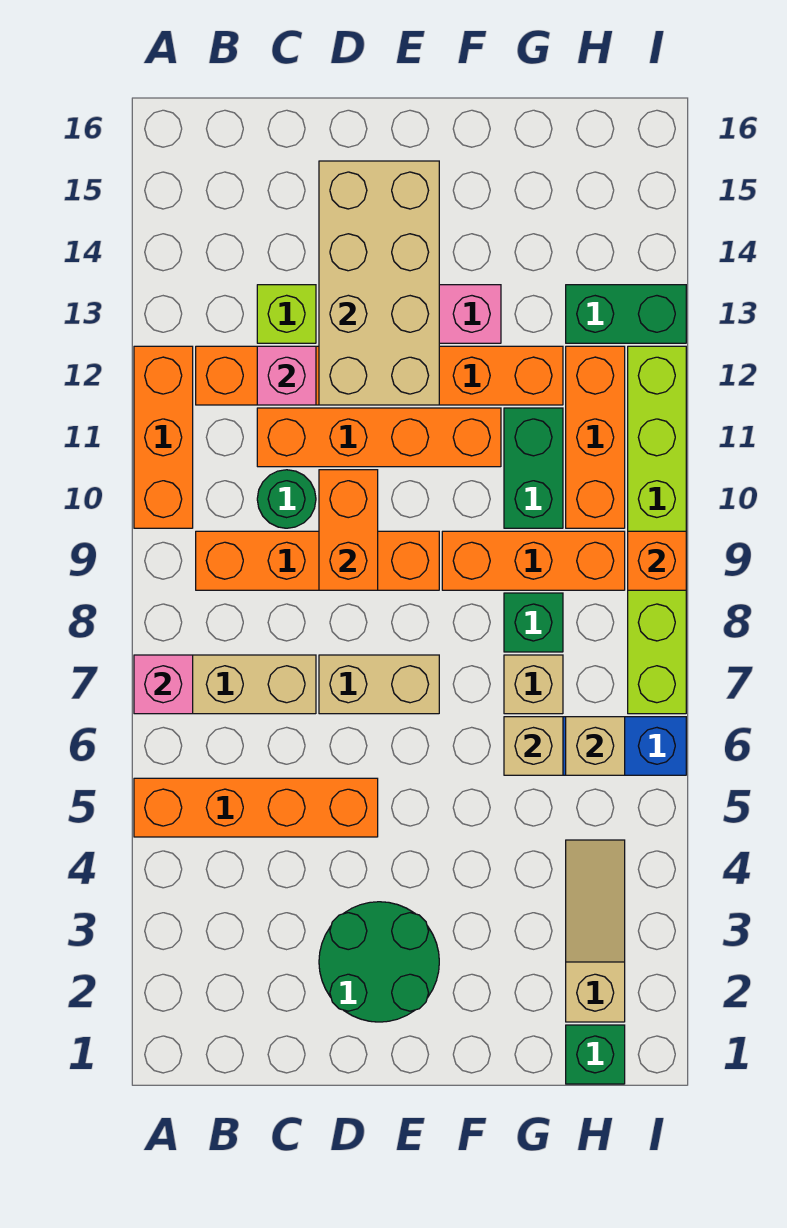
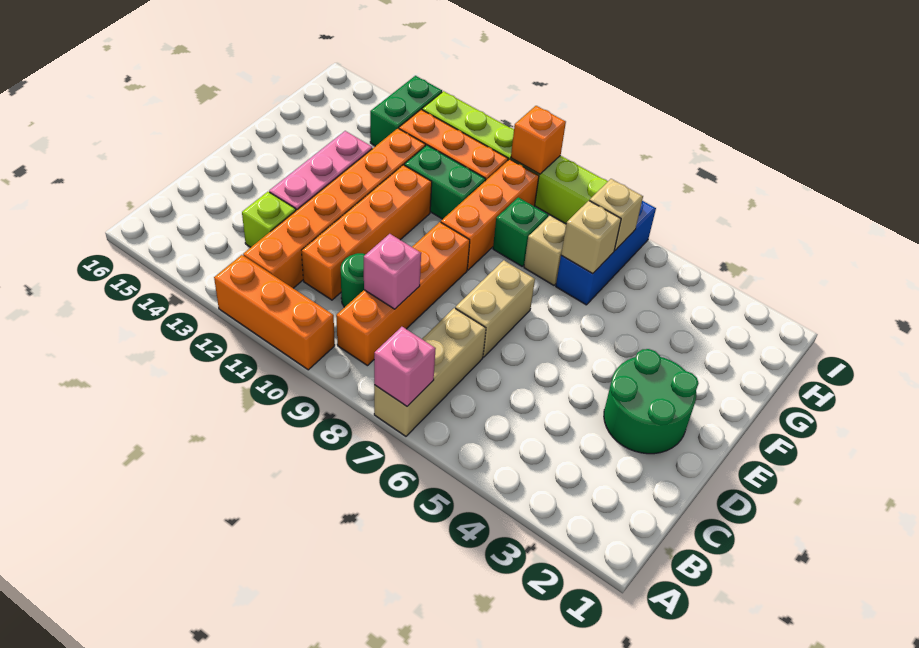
orange brick A5:D5 level 1 -> none
pink brick C12 level 2 -> pink brick C9 level 2
orange brick D9:D10 level 2 -> none
tan brick D12:E15 level 2 -> none
green brick H1 level 1 -> none
tan slope H2:H4 level 1 top 2 -> none

